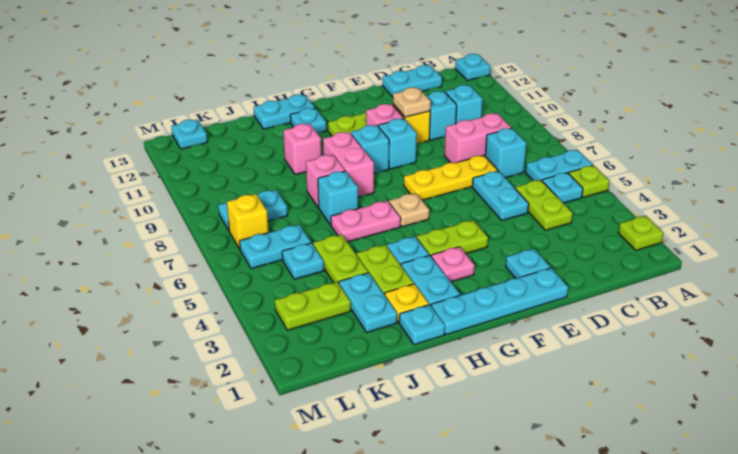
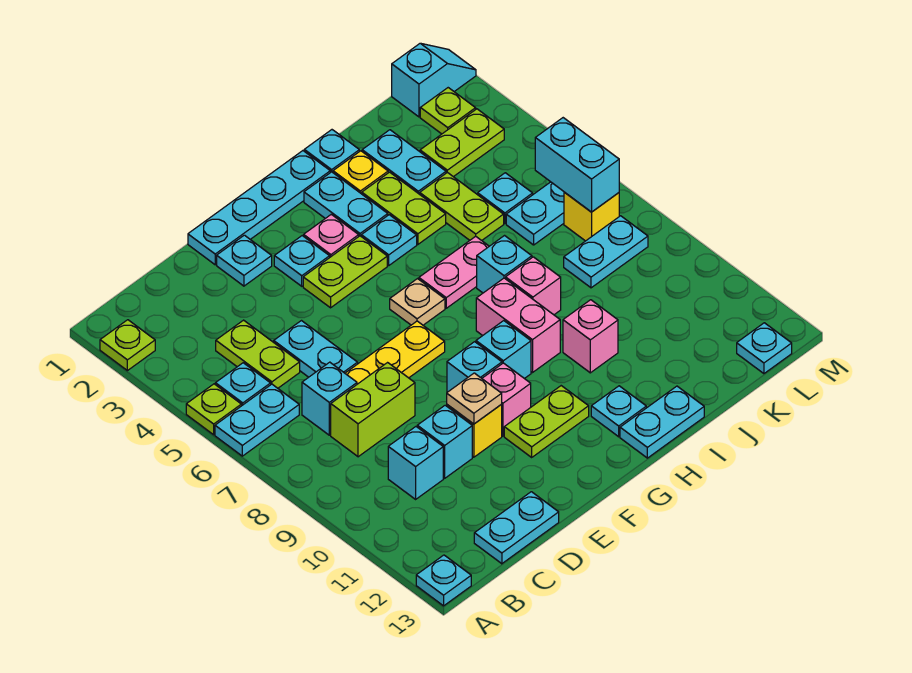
pink brick C8:D8 level 1 -> lime brick C8:D8 level 1
none -> cyan plate F3 level 1
none -> cyan slope L1:M1 level 1 top L
none -> lime plate L2 level 1
none -> cyan brick L6:L7 level 2

